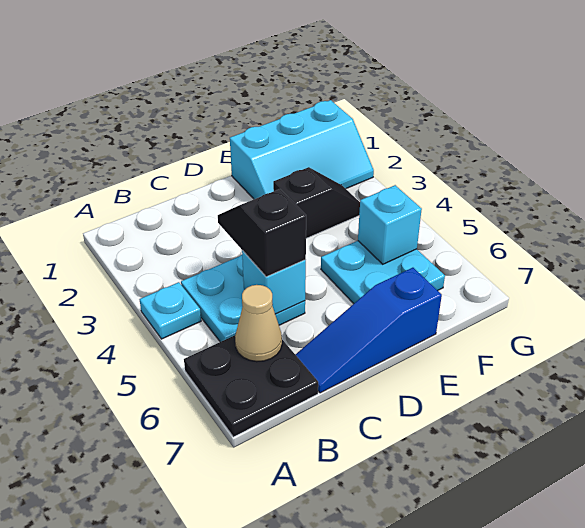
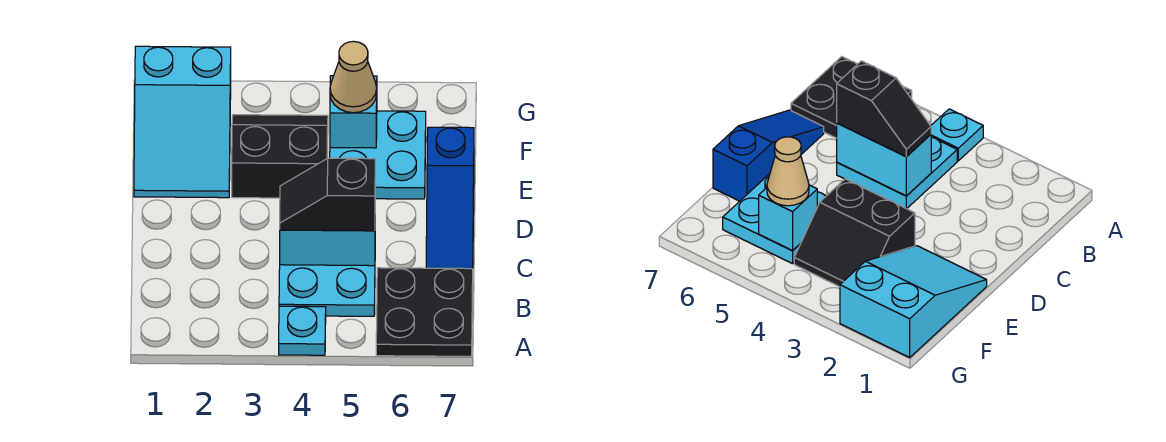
tan cone B6 level 2 -> tan cone F5 level 3
cyan brick C5 level 2 -> cyan brick C4:C5 level 2
cyan slope E1:G2 level 1 top 1 -> cyan slope E1:G2 level 1 top G
black slope E3:F3 level 1 top E -> black slope E3:F4 level 1 top E

